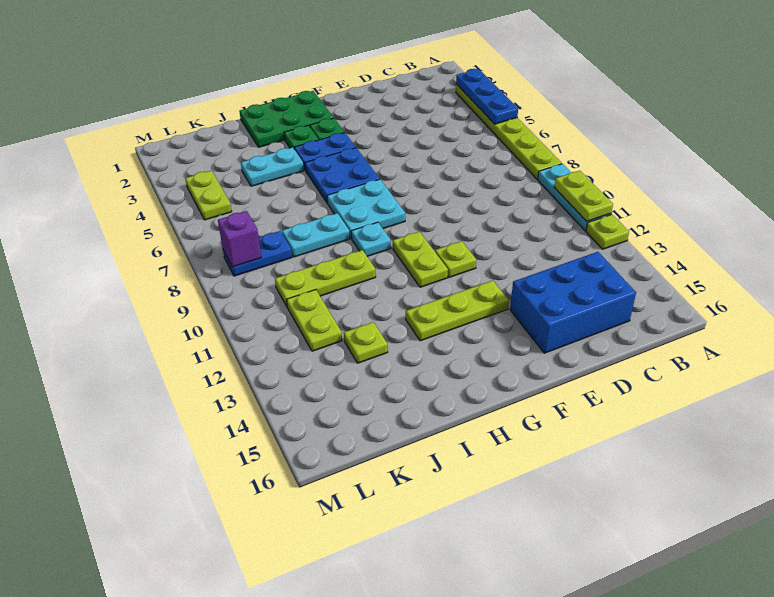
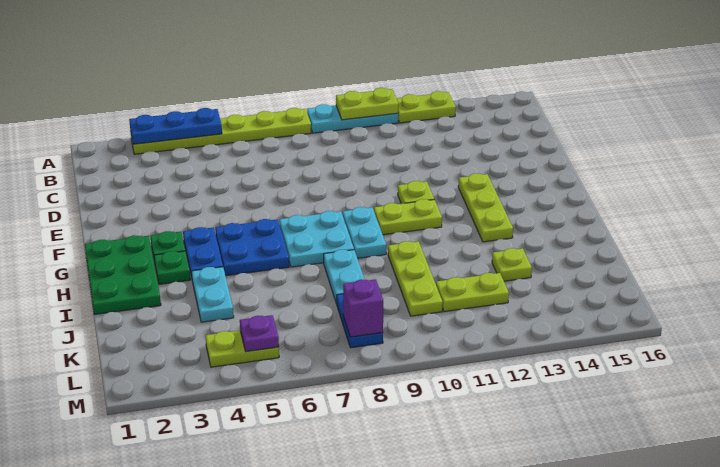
lime plate A12 level 1 -> lime plate A12:A13 level 1
blue brick C14:E15 level 1 -> none
cyan plate H9 level 1 -> cyan plate G9:H9 level 1
none -> purple plate L5 level 2

